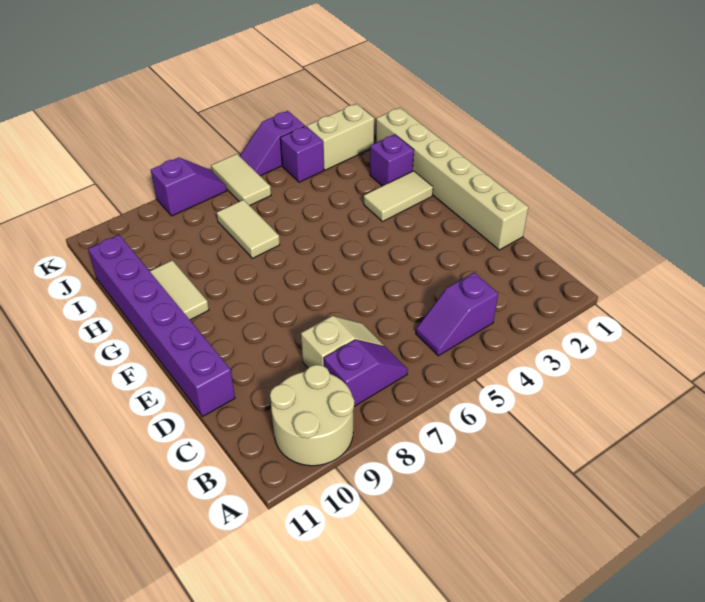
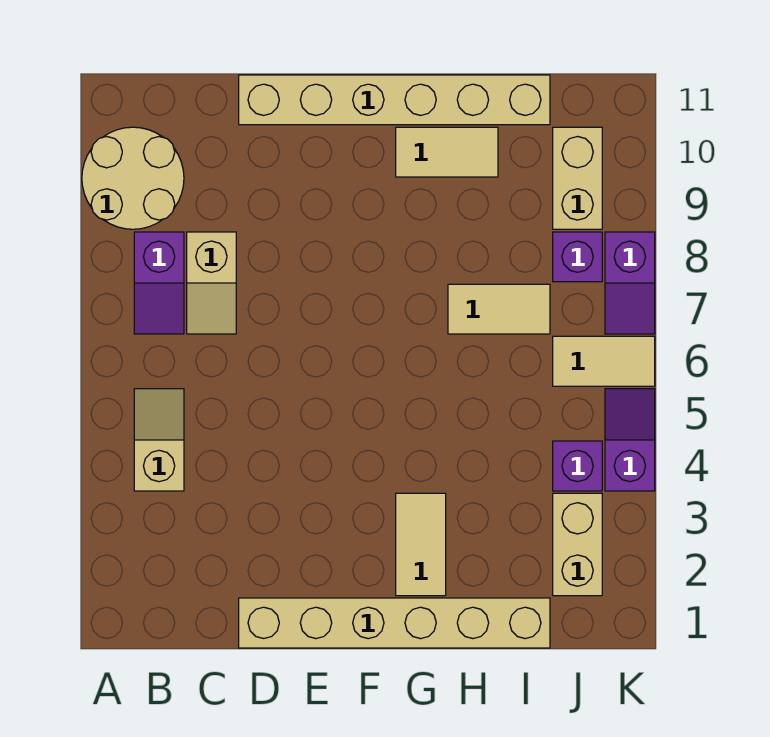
purple slope B4:B5 level 1 top 4 -> tan slope B4:B5 level 1 top 4
purple brick D11:I11 level 1 -> tan brick D11:I11 level 1
purple brick H2 level 1 -> purple brick J8 level 1
none -> tan brick J9:J10 level 1

